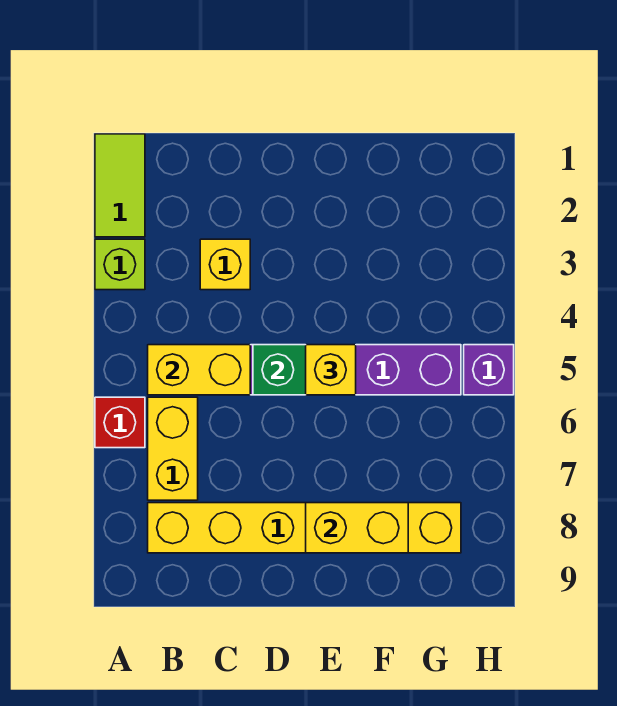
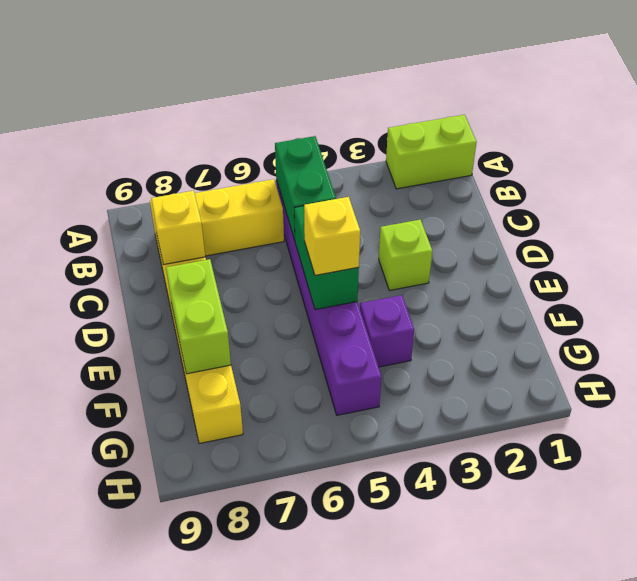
lime tile A1:A2 level 1 -> lime brick A1:A2 level 1
lime brick A3 level 1 -> lime brick D3 level 1
red brick A6 level 1 -> none
yellow brick B5:C5 level 2 -> green brick B5:C5 level 2
yellow brick C3 level 1 -> yellow brick C8 level 2
yellow brick E8:F8 level 2 -> lime brick E8:F8 level 2
purple brick H5 level 1 -> purple brick F4 level 1

